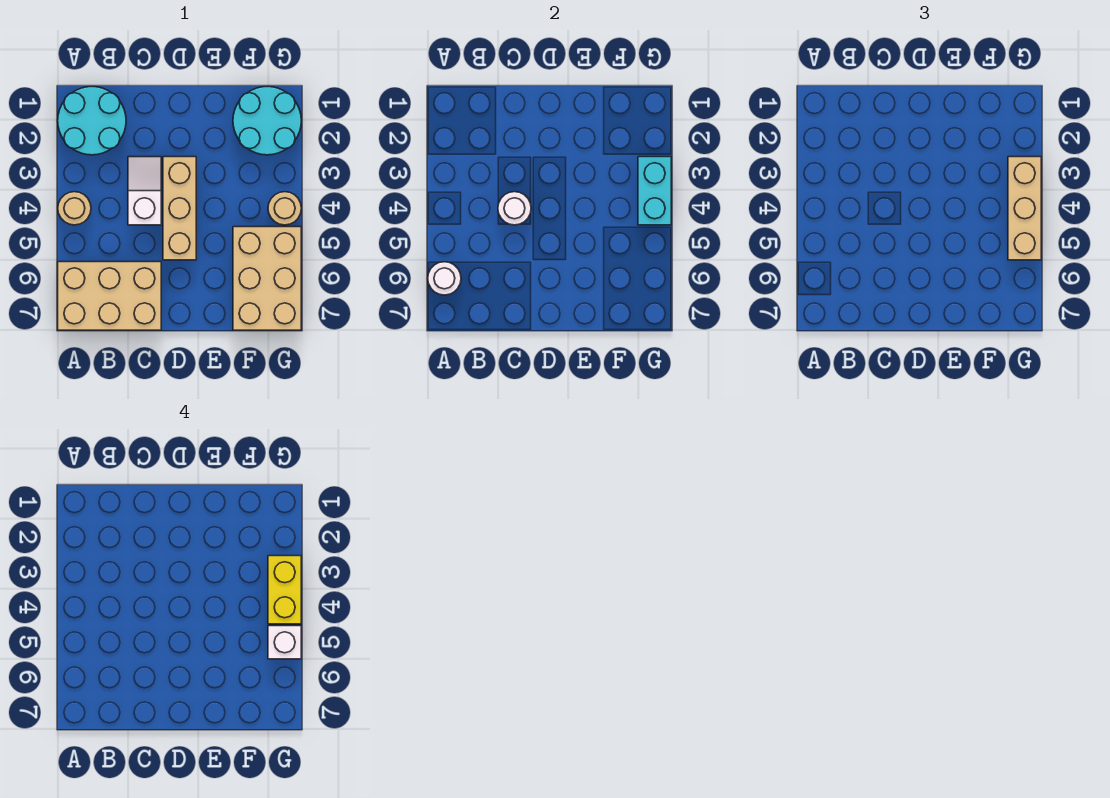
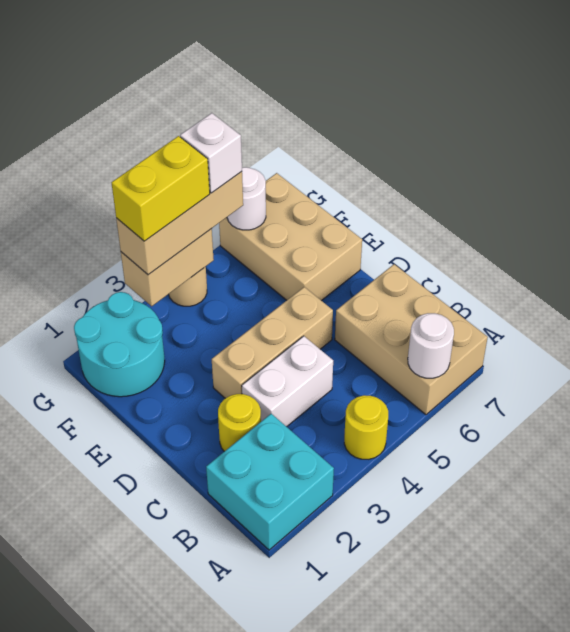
cyan round brick A1:B2 level 1 -> cyan brick A1:B2 level 1
tan round brick A4 level 1 -> yellow round brick A4 level 1
none -> yellow round brick C2 level 1
white slope C3:C4 level 1 top 4 -> white brick C3:C4 level 1
white round brick C4 level 2 -> white round brick G6 level 2
tan brick F5:G7 level 1 -> tan brick E6:G7 level 1
cyan brick G3:G4 level 2 -> tan brick G3:G4 level 2

